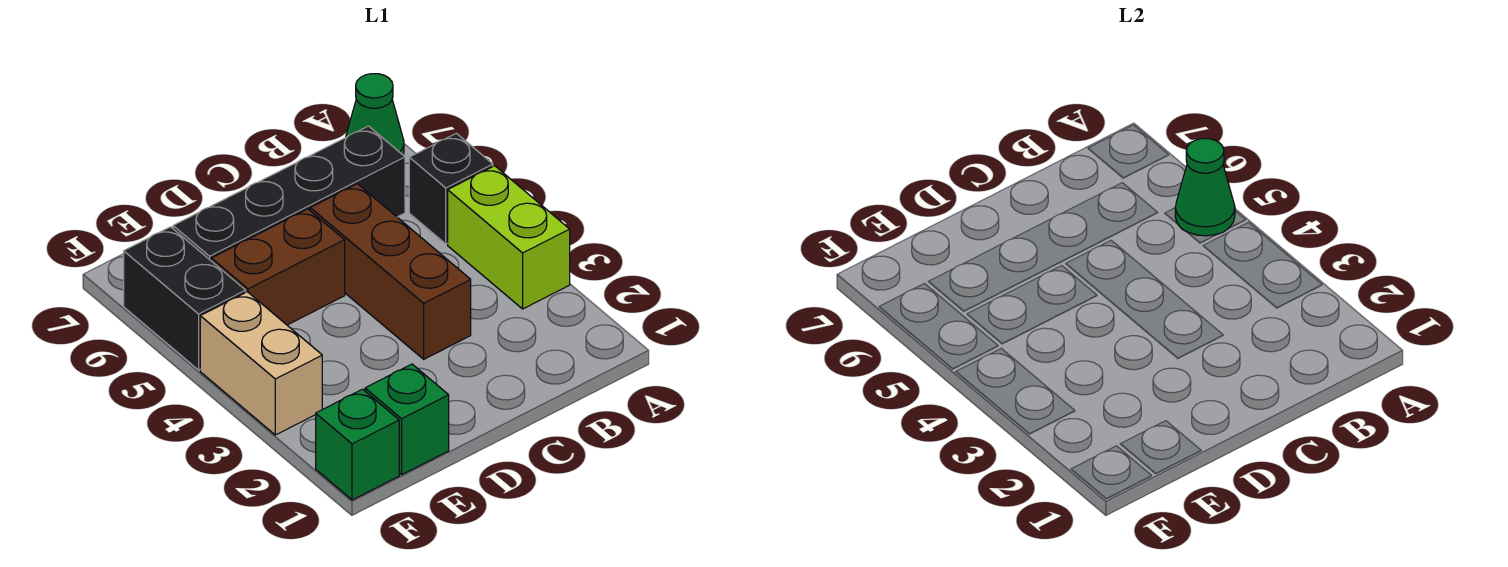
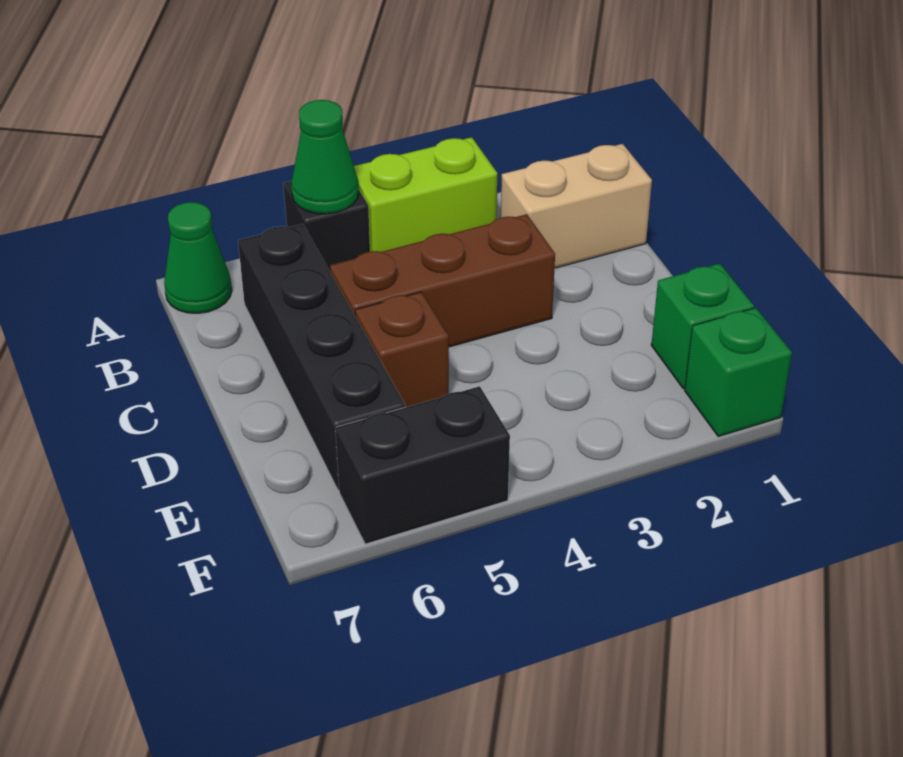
brown brick D5:E5 level 1 -> brown brick D5 level 1
tan brick F3:F4 level 1 -> tan brick B1:B2 level 1

